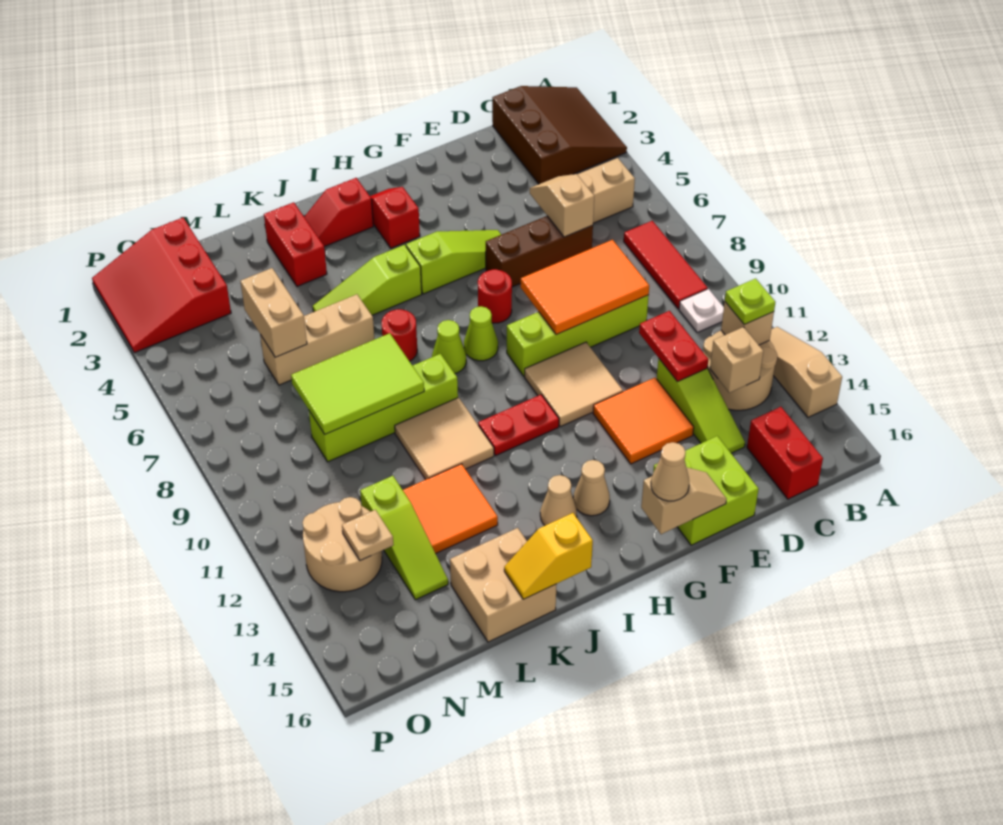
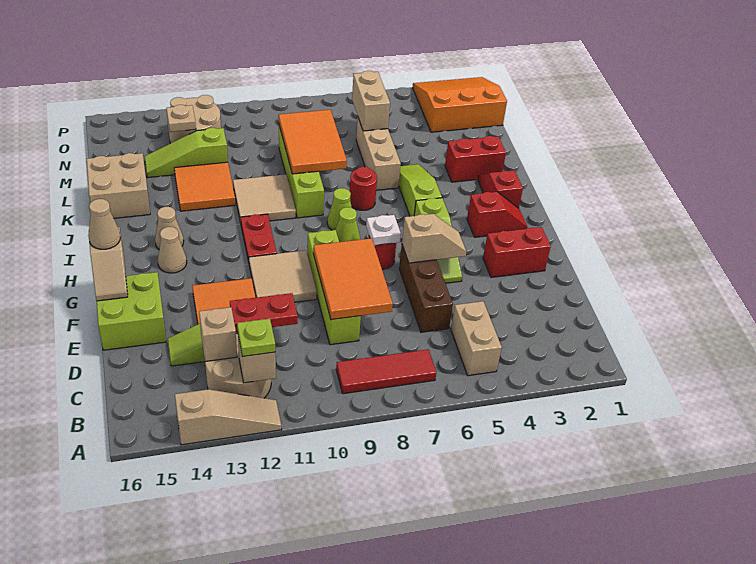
brown slope A1:C3 level 1 top C -> none
white plate B10 level 1 -> white plate G7 level 2
red brick C15:C16 level 1 -> red brick F2:F3 level 1
tan slope D5:D6 level 2 top 6 -> tan slope F5:F6 level 2 top 6
yellow slope J16:K16 level 2 top J -> none
lime tile K8:M9 level 2 -> orange tile K8:M9 level 2
tan brick M5:M6 level 2 -> tan brick M6:N6 level 2
red slope N1:P3 level 1 top N -> orange slope N1:P3 level 1 top N

